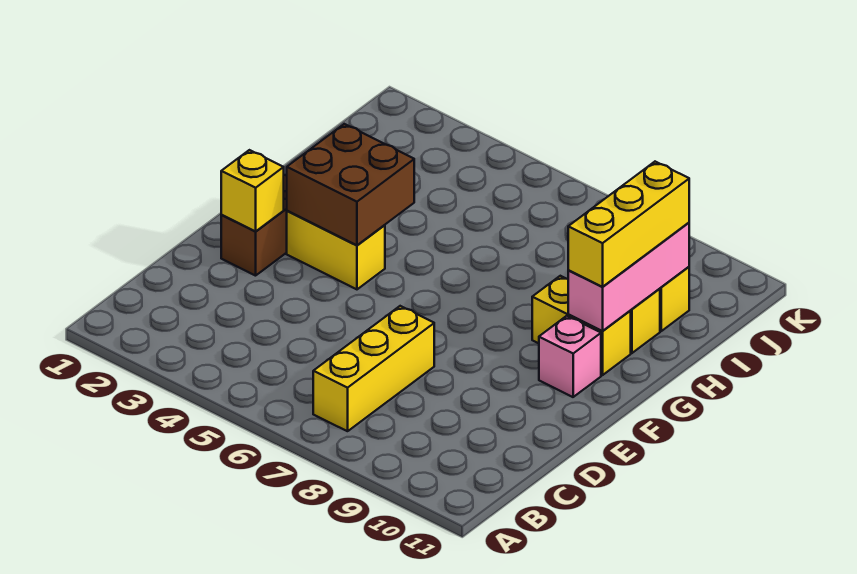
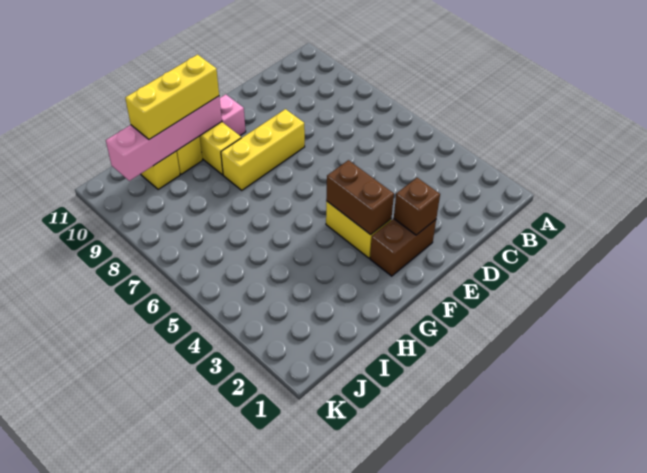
yellow brick B7:D7 level 1 -> yellow brick E8:G8 level 1
yellow brick E2 level 2 -> brown brick E2 level 2
brown brick F3:G4 level 2 -> brown brick F3:F4 level 2
pink brick G10:I10 level 2 -> pink brick G10:J10 level 2

